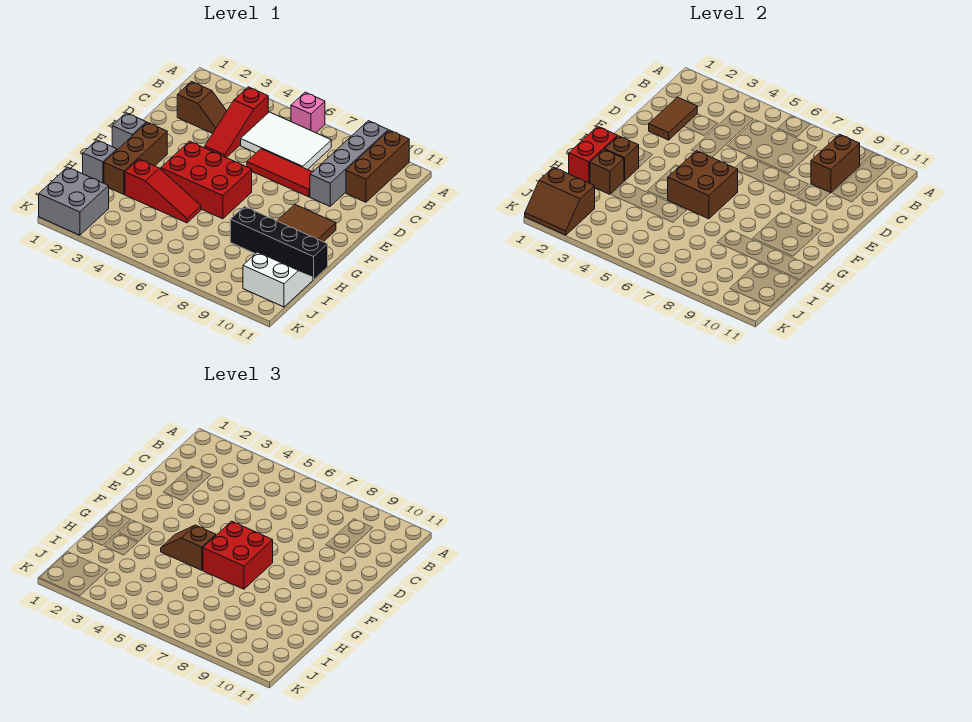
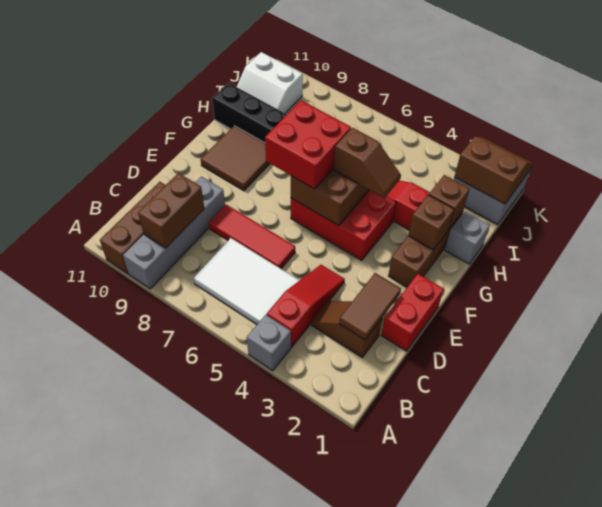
pink brick A6 level 1 -> none
grey brick F1 level 1 -> grey brick A4 level 1
red brick G1:H1 level 2 -> red brick D1:E1 level 1

